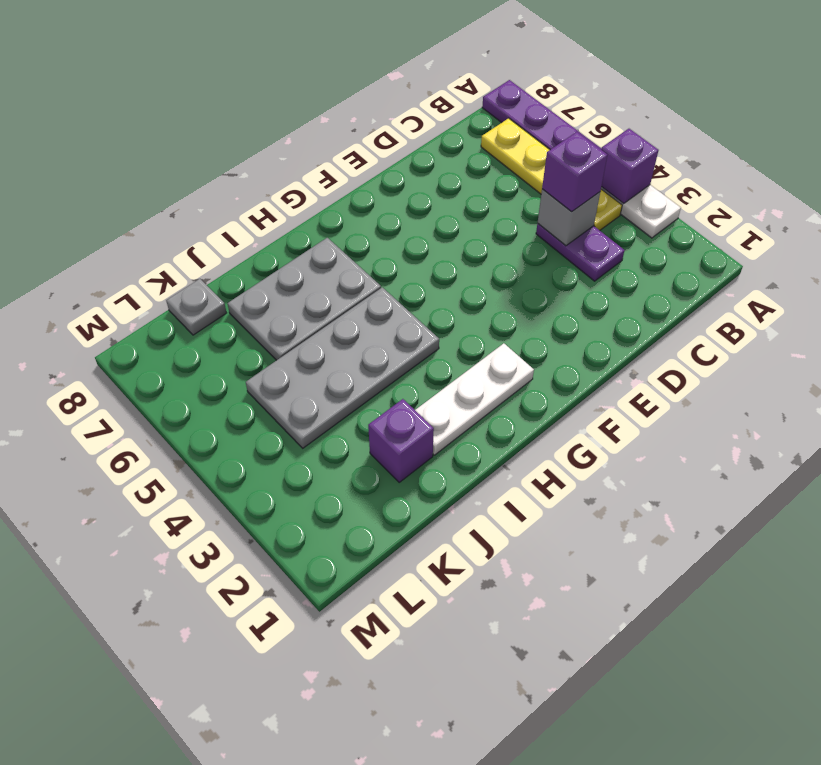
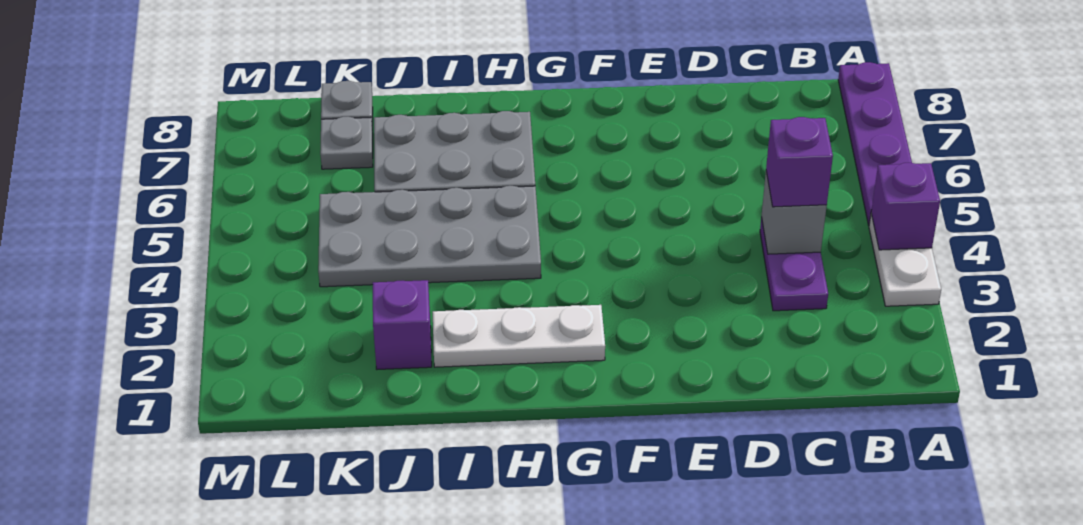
yellow plate B4:B7 level 1 -> none
none -> grey plate K7 level 1

